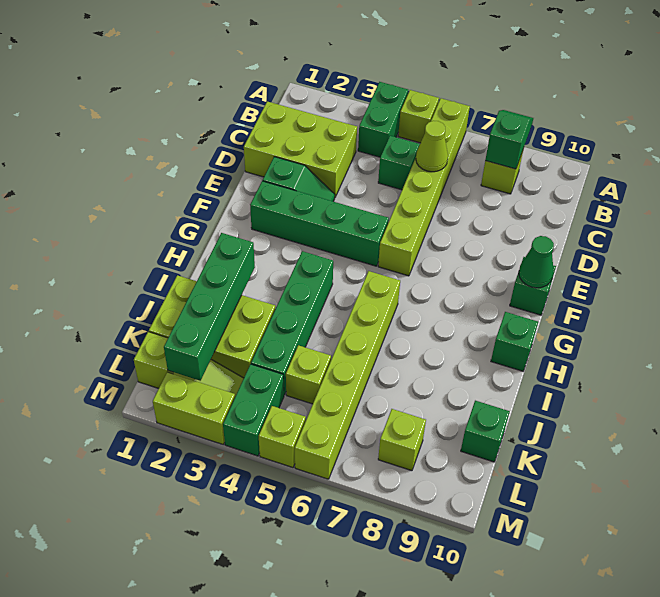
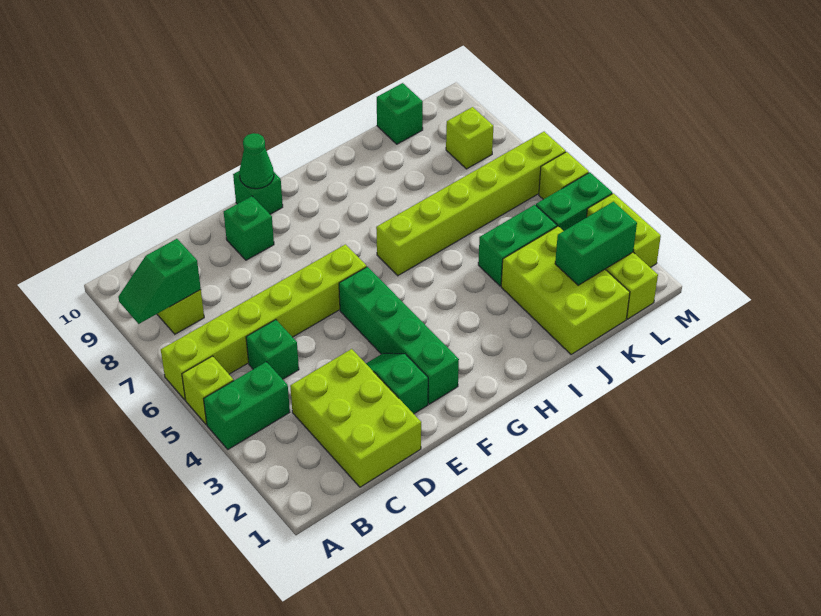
lime cone C6 level 2 -> none
green brick H4:K4 level 1 -> green brick J4:K4 level 1
green brick H10 level 1 -> green brick E9 level 1
green brick I2:L2 level 2 -> green brick K2:L2 level 2
lime brick K5 level 1 -> none

